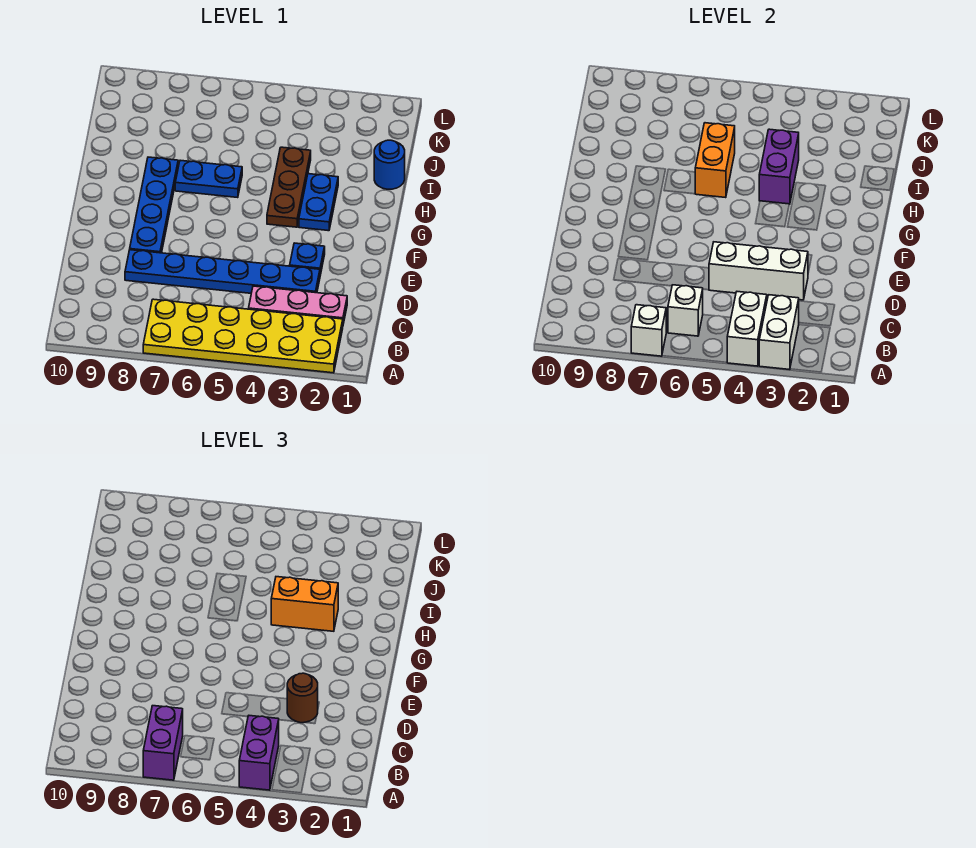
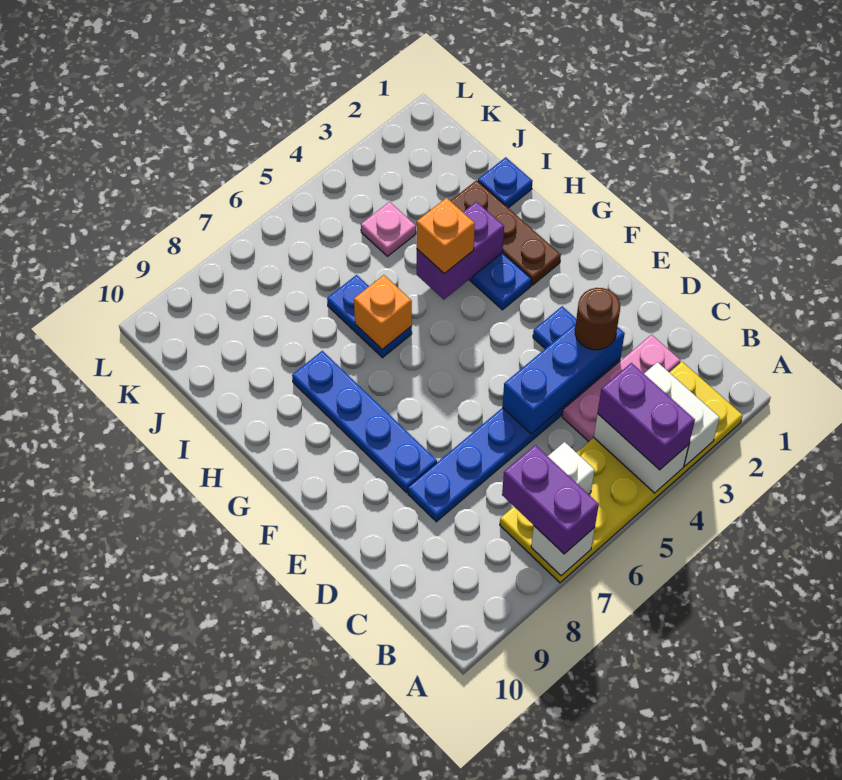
white brick D3:D5 level 2 -> blue brick D3:D5 level 2
brown plate G4:I4 level 1 -> brown plate G2:I2 level 1
orange brick H3:H4 level 3 -> orange brick H4 level 3
purple brick H4:I4 level 2 -> purple brick H3:H4 level 2
blue plate H6:H7 level 1 -> blue plate H6:I6 level 1
orange brick H6:I6 level 2 -> orange brick H6 level 2
blue round brick I1 level 1 -> blue plate I1 level 1
none -> pink plate J4 level 1

